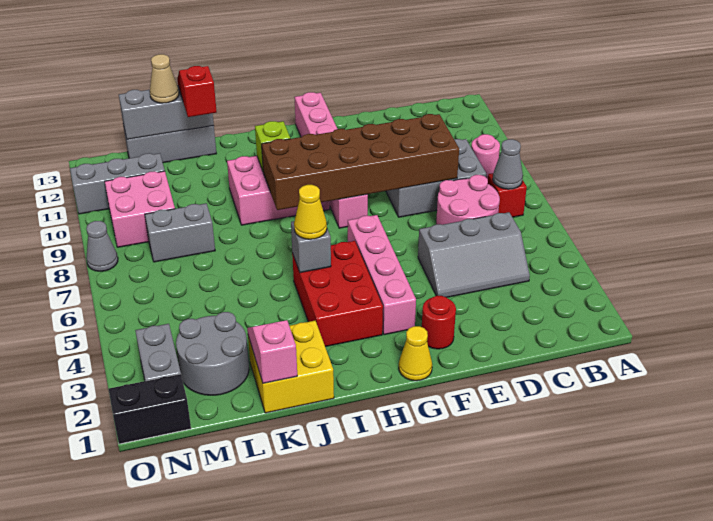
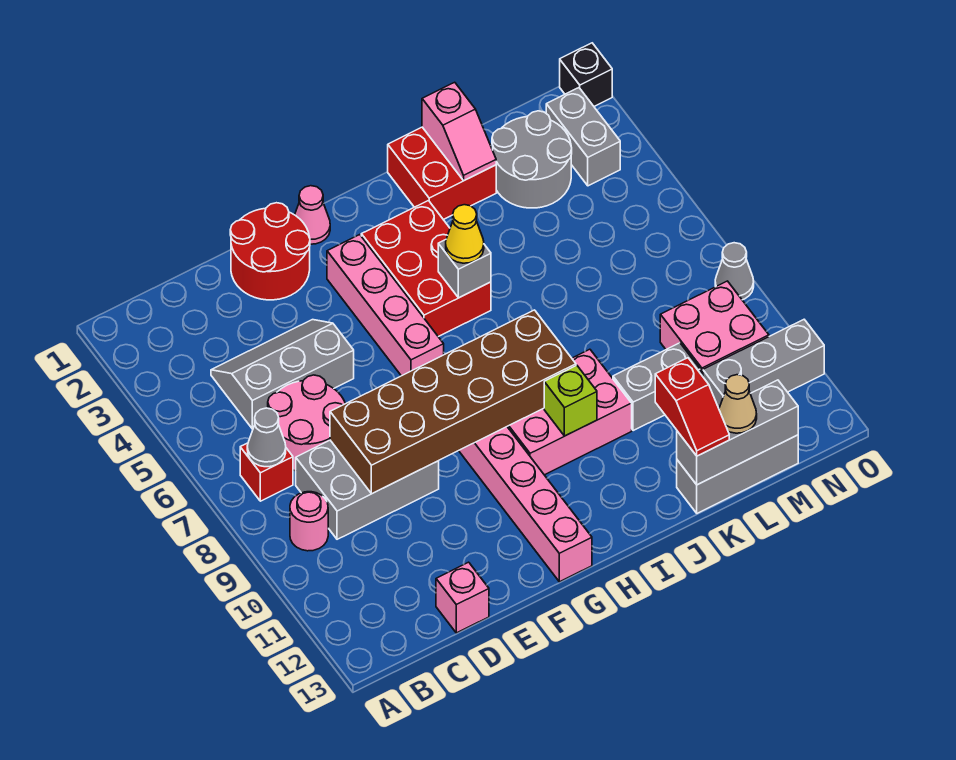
none -> pink brick D13 level 1
red round brick F2 level 1 -> red round brick E1:F2 level 1
yellow cone G1 level 1 -> pink cone G1 level 1
yellow brick J1:K2 level 1 -> red brick J1:K2 level 1
grey brick L8:M8 level 1 -> grey brick K10:L10 level 1
black brick N1:O1 level 1 -> black brick O1 level 1

